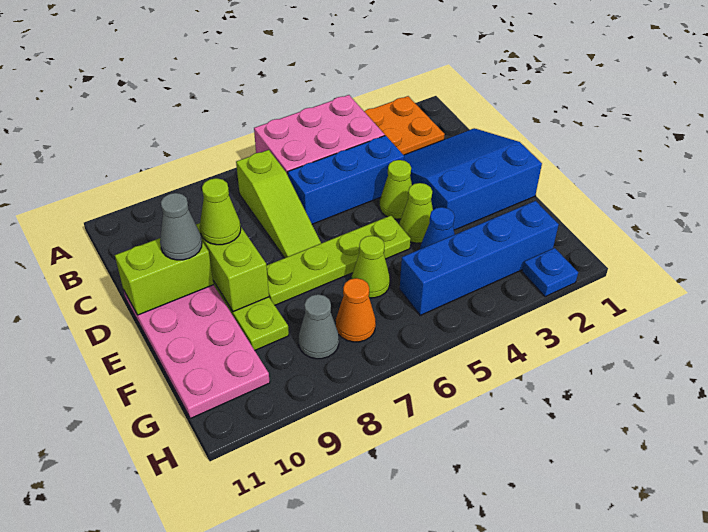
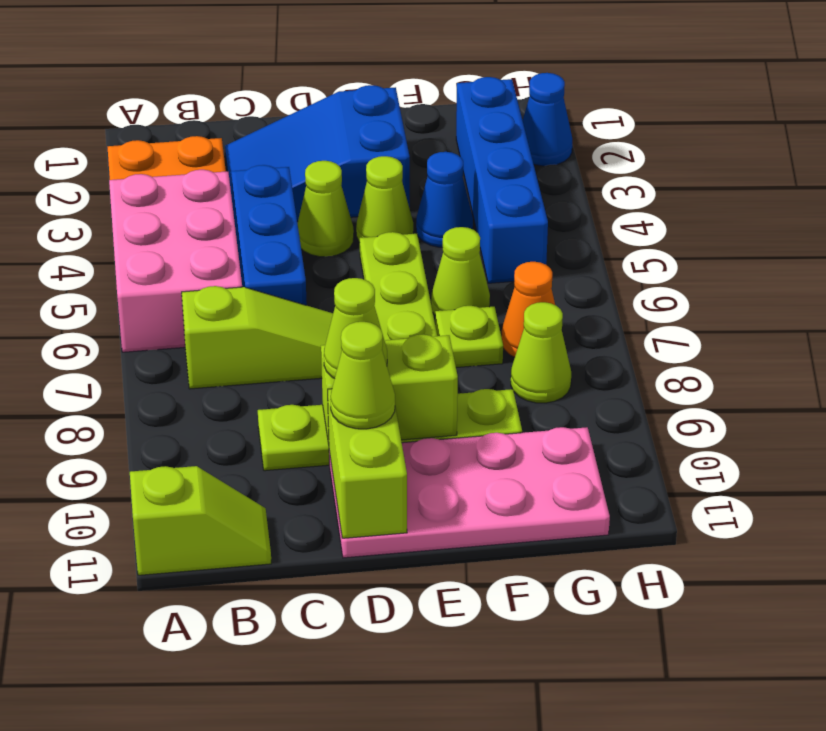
none -> lime slope A11:B11 level 1 top A
blue slope C1:E3 level 1 top E -> blue slope C2:E3 level 1 top E
grey cone D10 level 3 -> lime cone D10 level 3
none -> lime plate F7 level 1
grey cone G8 level 1 -> lime cone G8 level 1
blue plate H2 level 1 -> blue cone H2 level 1

